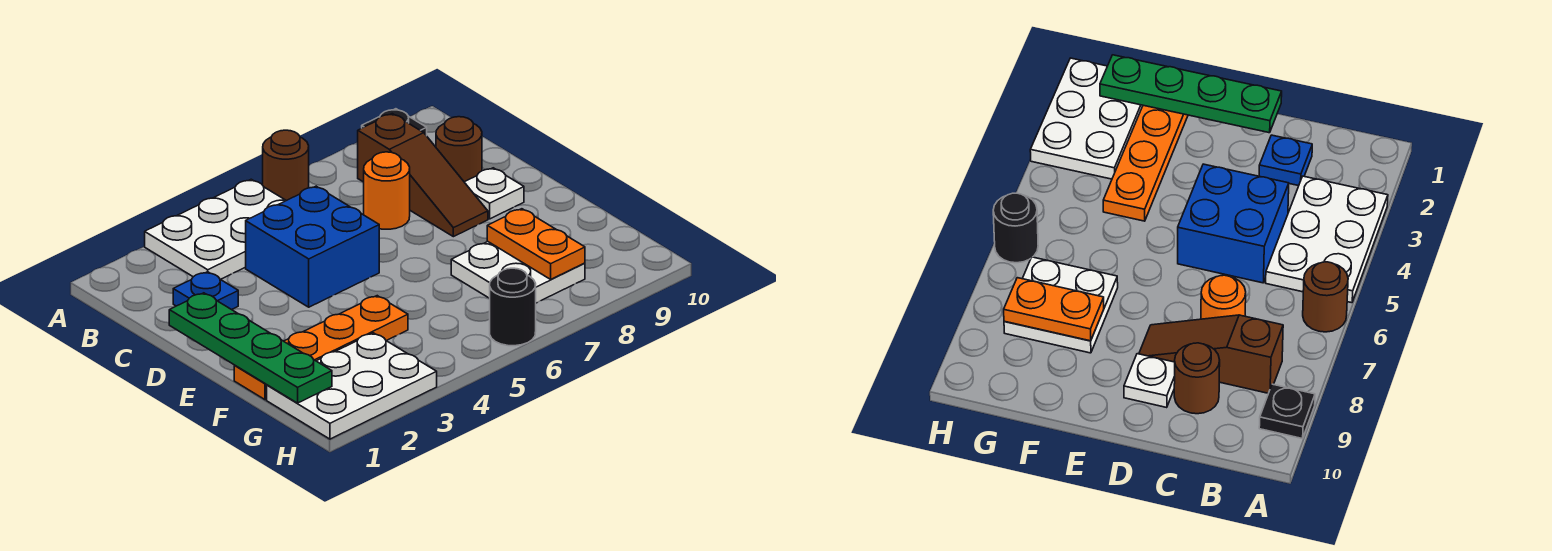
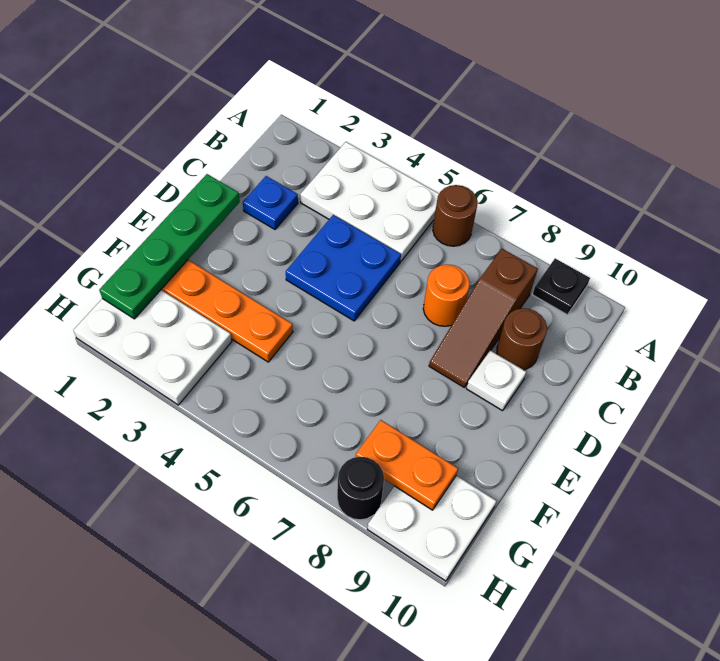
blue brick C4:D5 level 1 -> blue plate C4:D5 level 1
white plate F7:G8 level 1 -> white plate G9:H10 level 1
orange plate F8:G8 level 2 -> orange plate G8:G9 level 2
black round brick H6 level 1 -> black round brick H8 level 1

